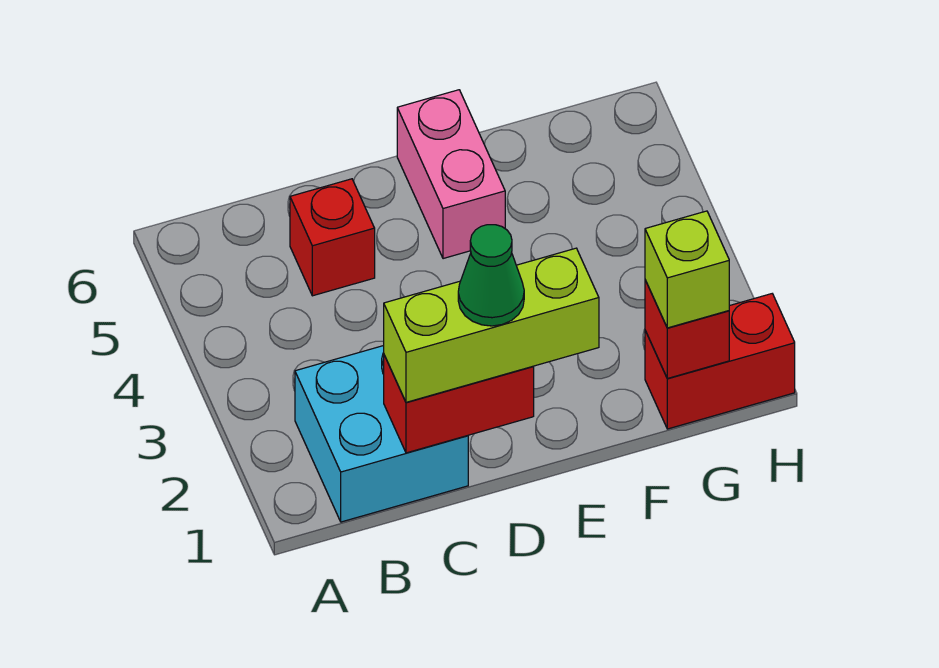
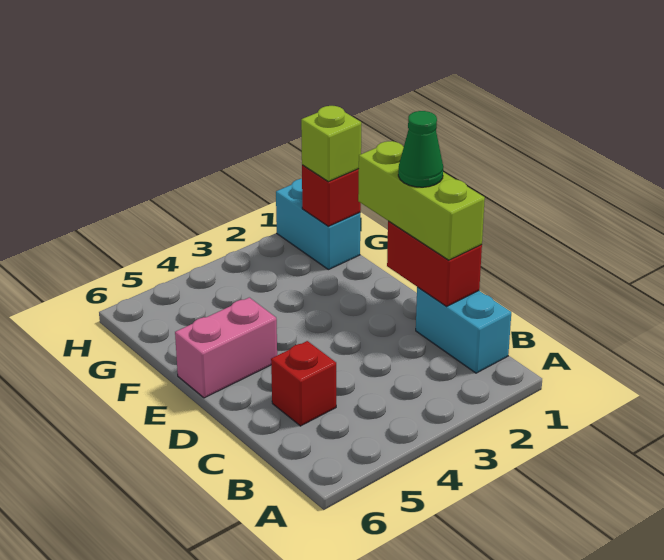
cyan brick B1:C2 level 1 -> cyan brick B1:C1 level 1
red brick G1:H1 level 1 -> cyan brick G1:H1 level 1

